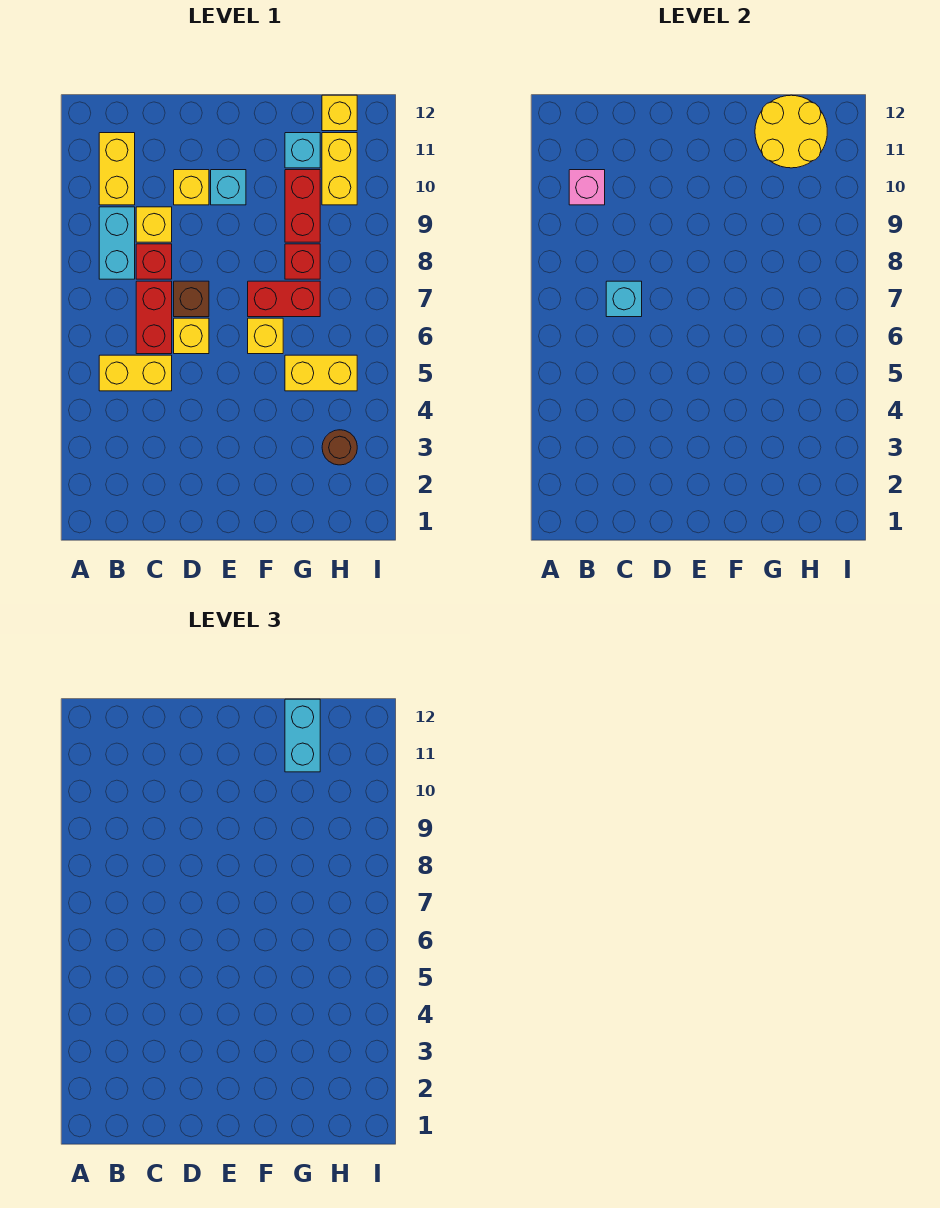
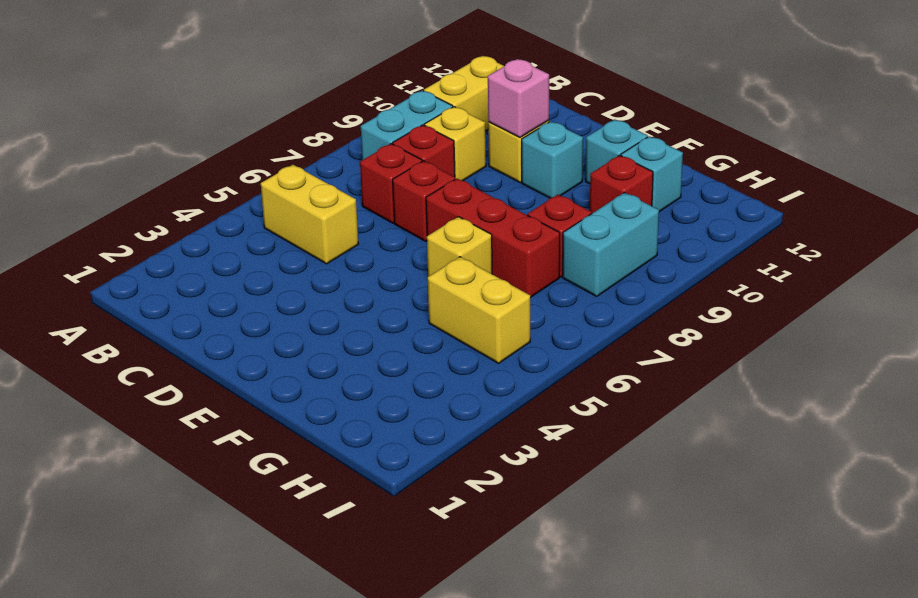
pink brick B10 level 2 -> pink brick D10 level 2
red brick C6:C7 level 1 -> red brick C7 level 1
cyan brick C7 level 2 -> cyan brick F11 level 1
yellow brick D6 level 1 -> none
brown brick D7 level 1 -> red brick D7 level 1
red brick F7:G7 level 1 -> red brick E7:G7 level 1
red brick G9:G10 level 1 -> red brick G10 level 1
yellow round brick G11:H12 level 2 -> none
cyan brick G11:G12 level 3 -> cyan brick H8:H9 level 1
brown round brick H3 level 1 -> none
yellow brick H10:H11 level 1 -> none
yellow brick H12 level 1 -> none

